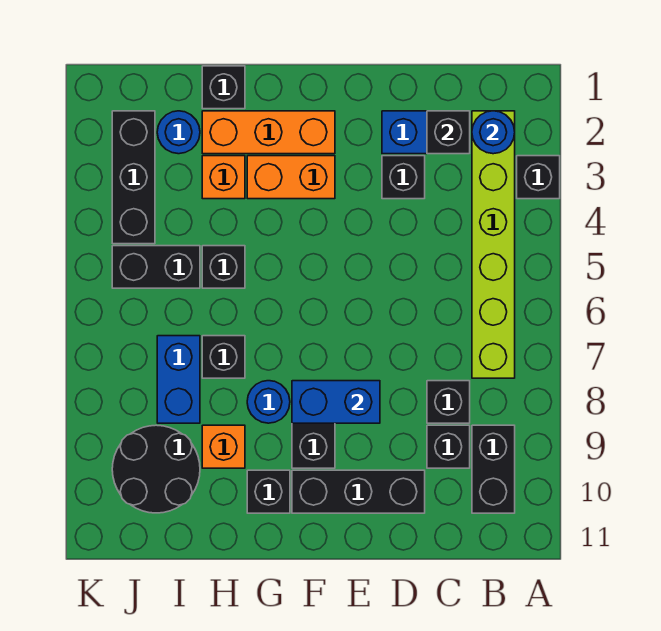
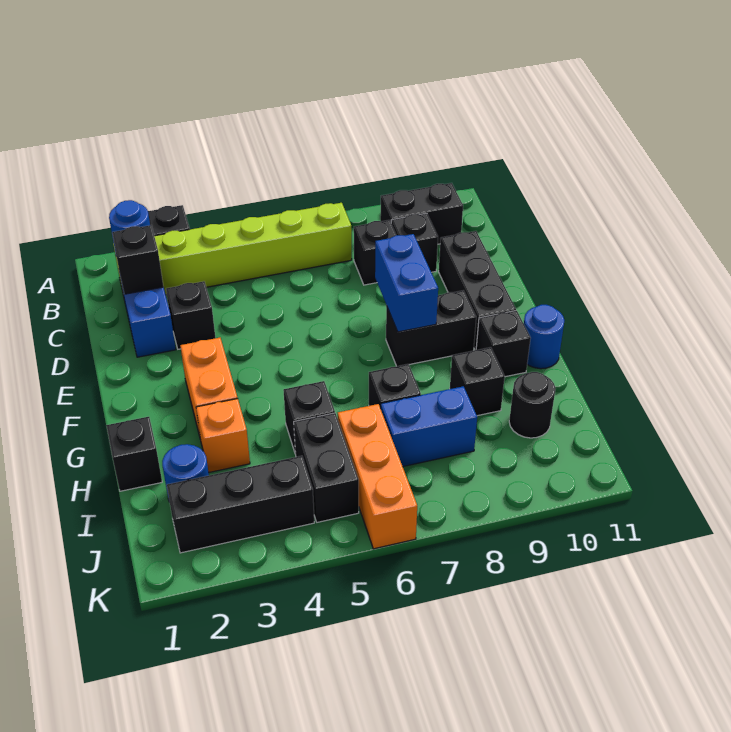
orange brick F2:H2 level 1 -> orange brick I6:K6 level 1
blue round brick G8 level 1 -> blue round brick G11 level 1
orange brick H9 level 1 -> black brick H9 level 1
black round brick I9:J10 level 1 -> black round brick I10 level 1

